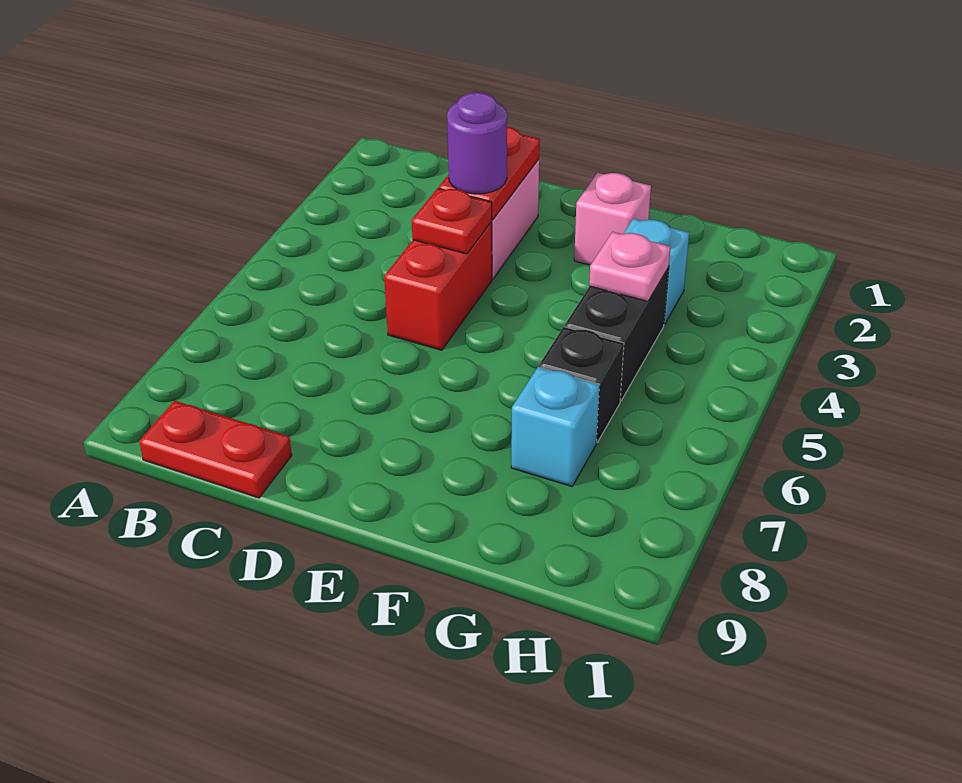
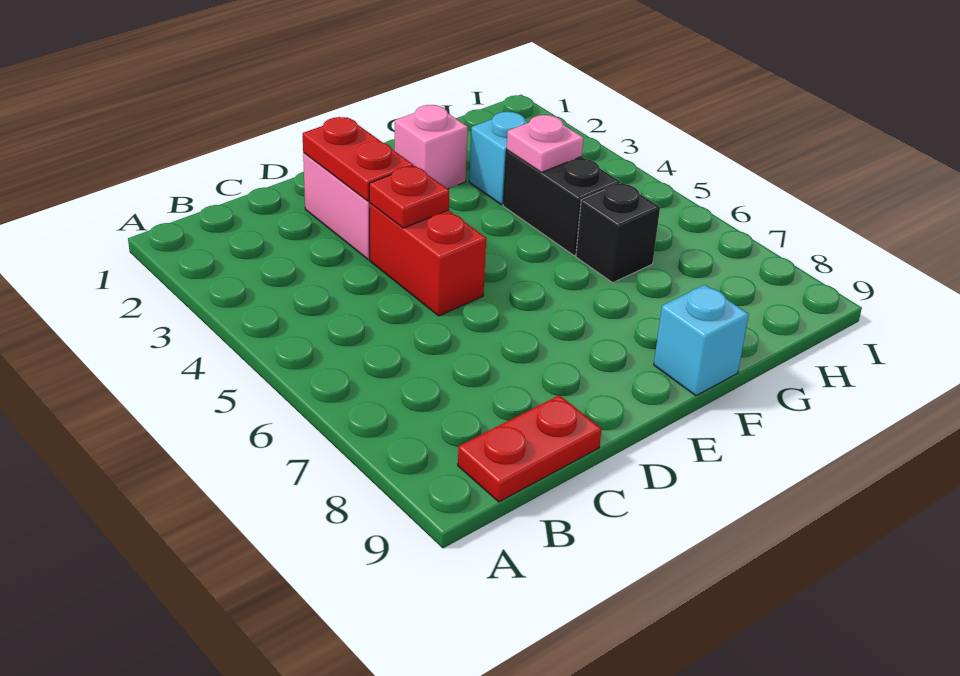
purple round brick D3 level 3 -> none
cyan brick G7 level 1 -> cyan brick F9 level 1

